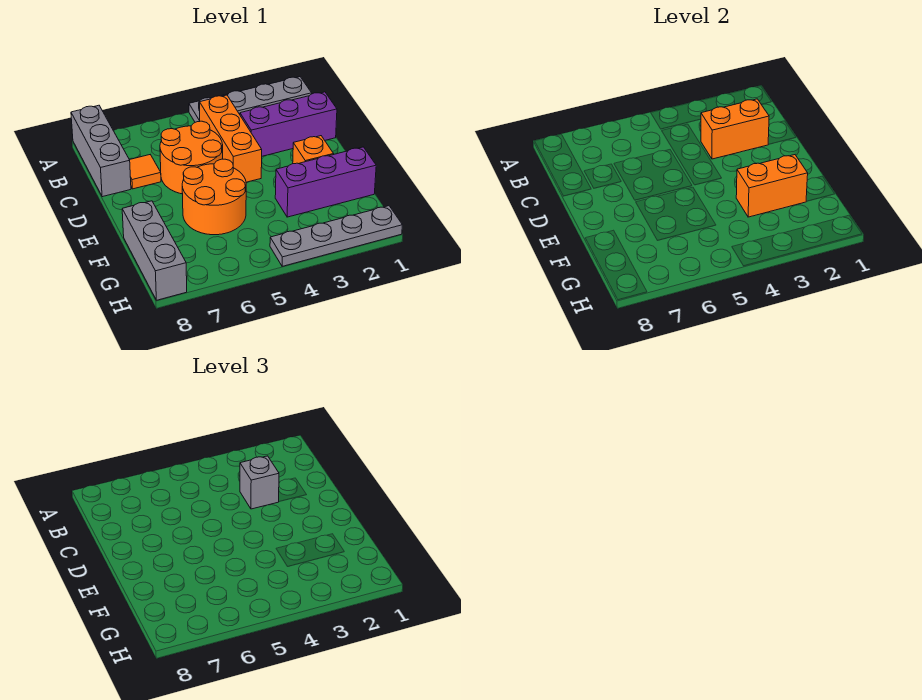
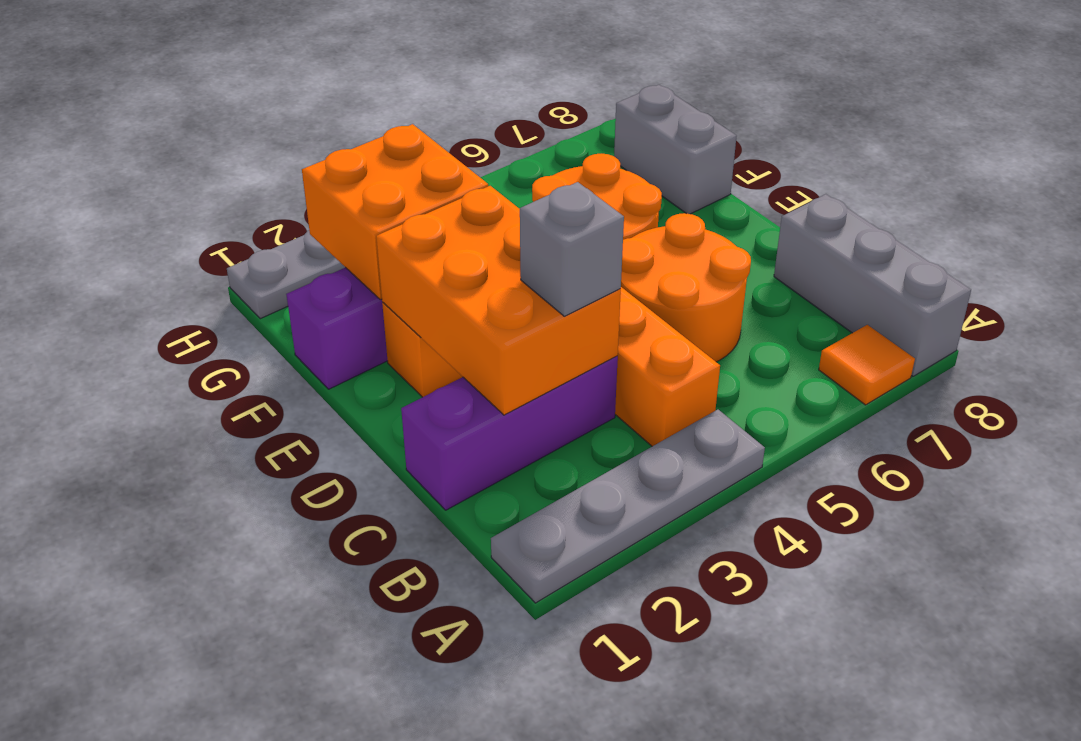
orange brick C2:C3 level 2 -> orange brick C2:E3 level 2
orange tile C7 level 1 -> orange tile A7 level 1
orange brick F2:F3 level 2 -> orange brick F2:G3 level 2
grey brick F8:H8 level 1 -> grey brick F8:G8 level 1

